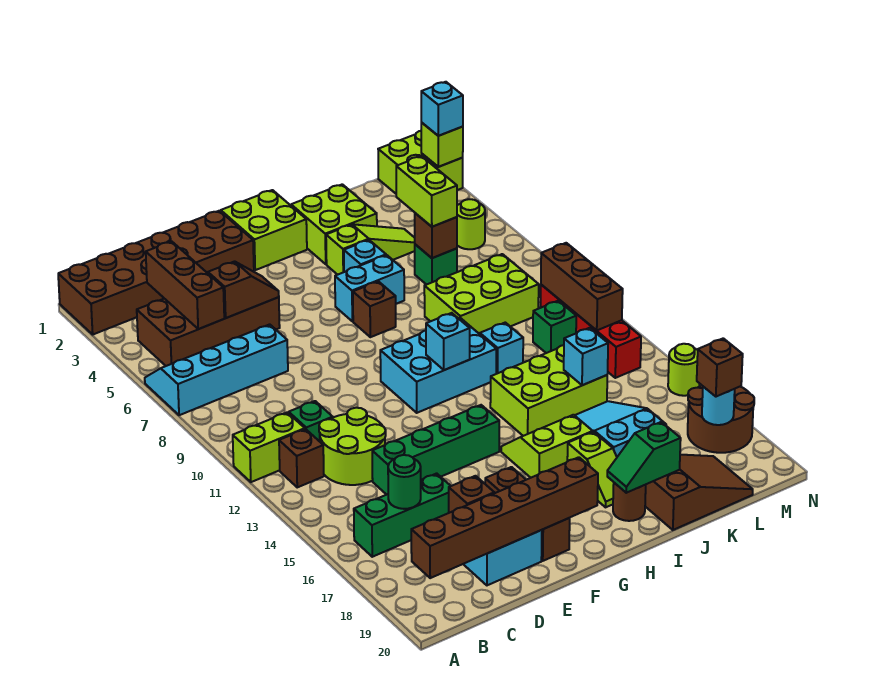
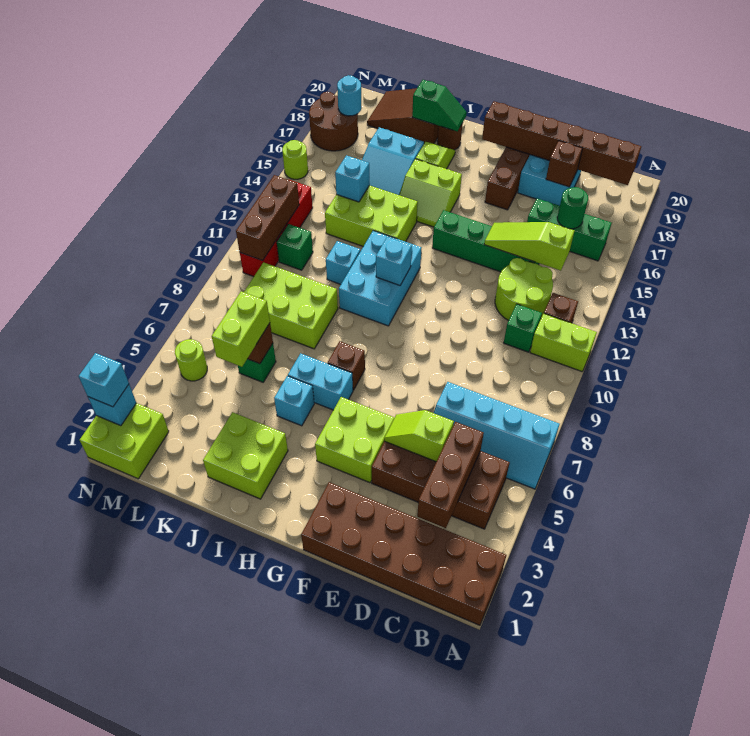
brown slope D5:E5 level 2 top D -> lime slope D5:E5 level 2 top D
lime brick G1:H2 level 1 -> lime brick F4:G5 level 1
cyan brick G10:I11 level 1 -> cyan brick H10:I12 level 1
lime slope I4:K4 level 1 top I -> lime slope C14:E14 level 2 top C
brown brick M18 level 3 -> none
lime brick N2 level 2 -> cyan brick N2 level 2

